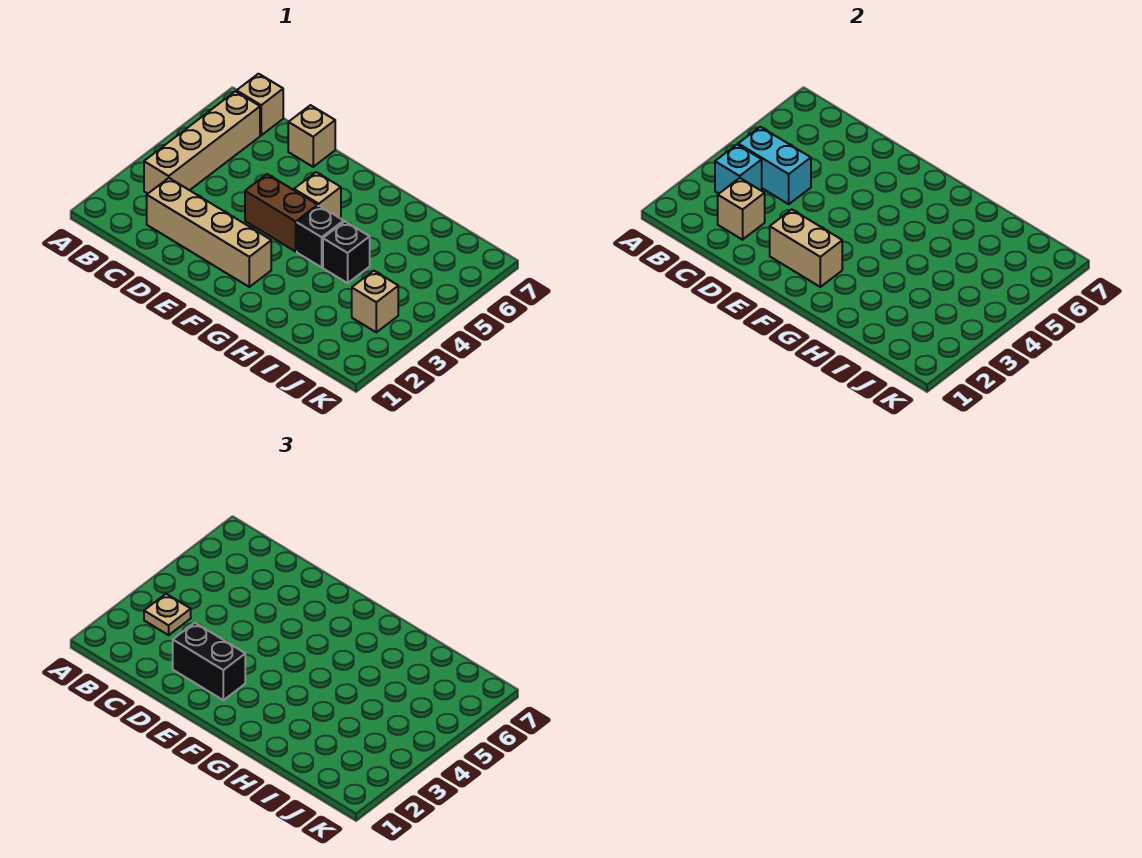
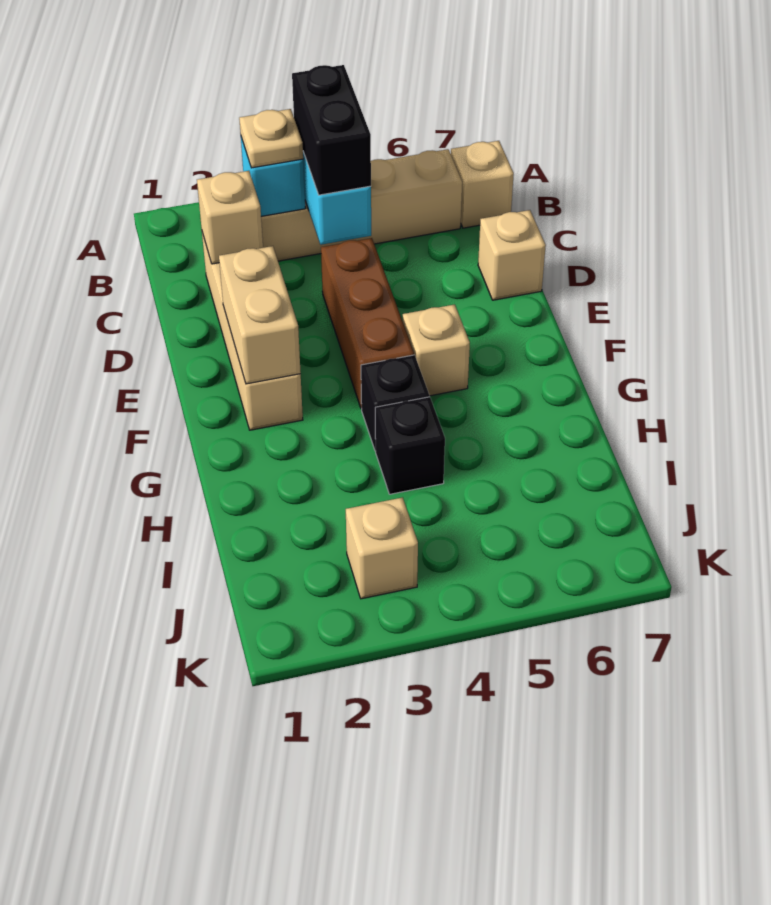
black brick D2:E2 level 3 -> black brick B4:C4 level 3
brown brick E4:F4 level 1 -> brown brick D4:F4 level 1

